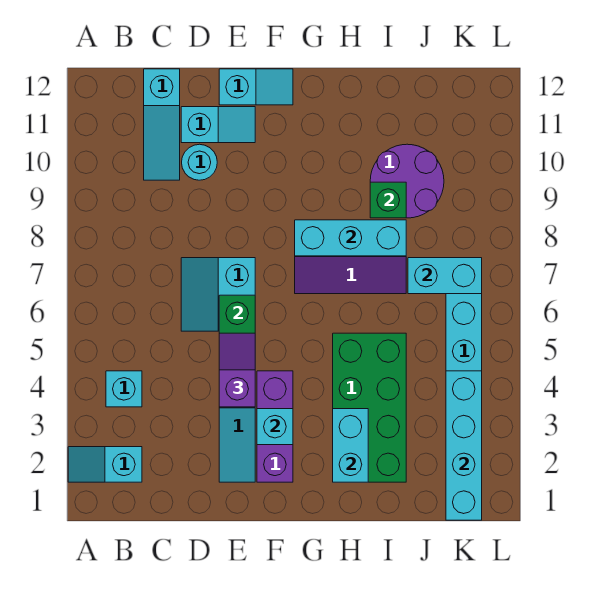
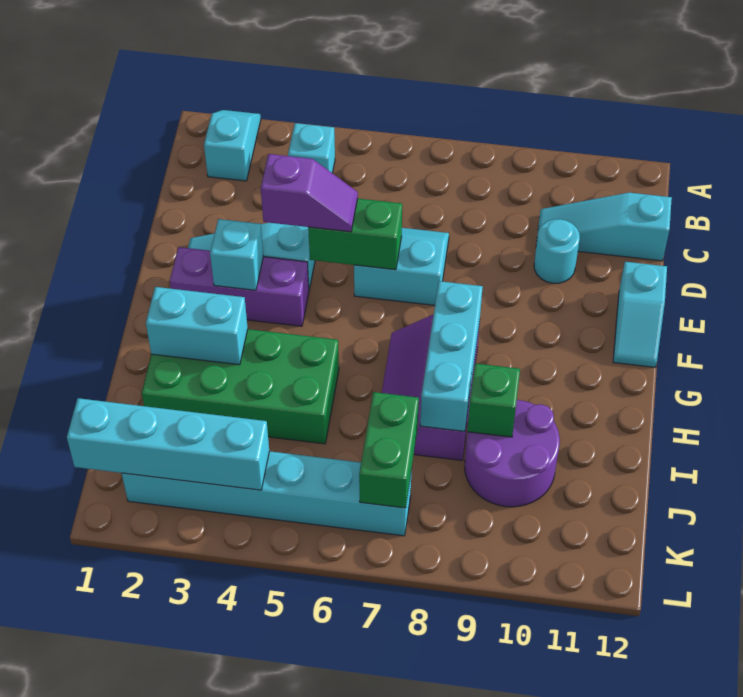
cyan slope D11:E11 level 1 top D -> none
cyan brick J7:K7 level 2 -> green brick J7:K7 level 2

